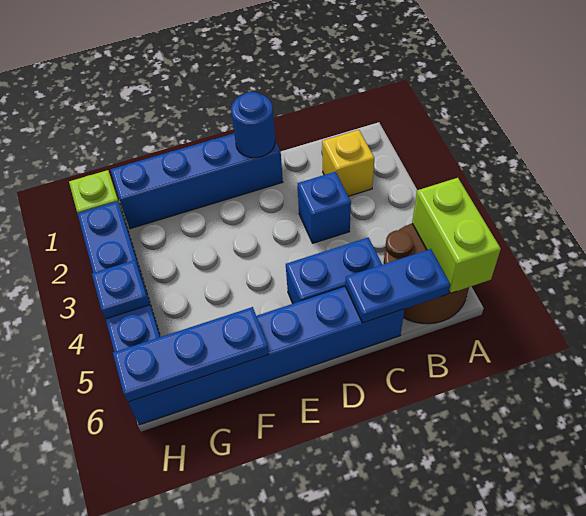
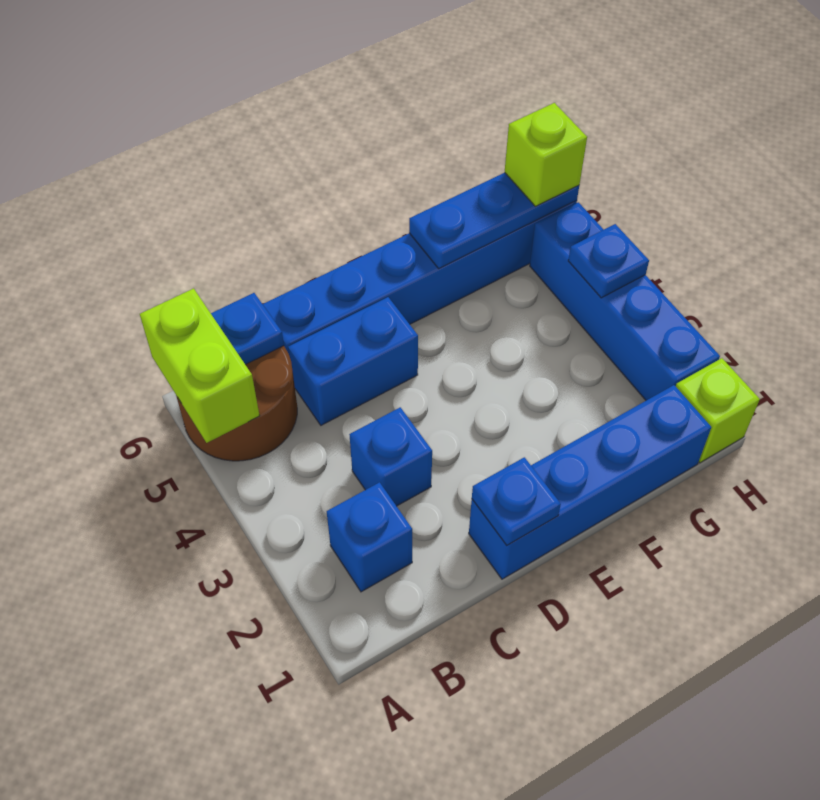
yellow brick B2 level 1 -> blue brick B2 level 1
blue plate B6:C6 level 2 -> blue plate B6 level 2
blue round brick D1 level 2 -> blue plate D1 level 2
none -> lime brick H6 level 3

